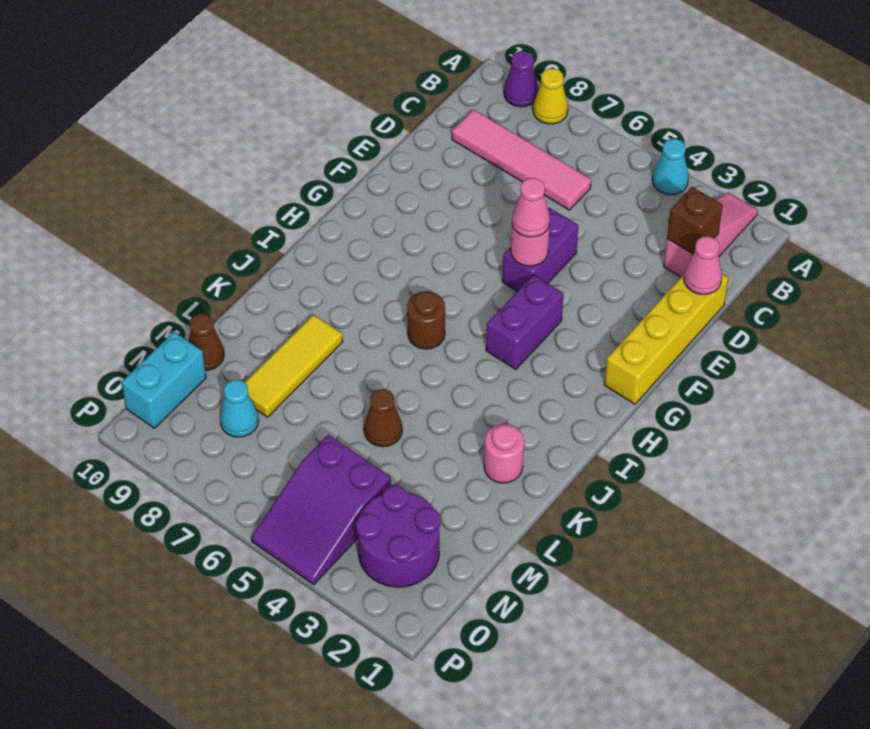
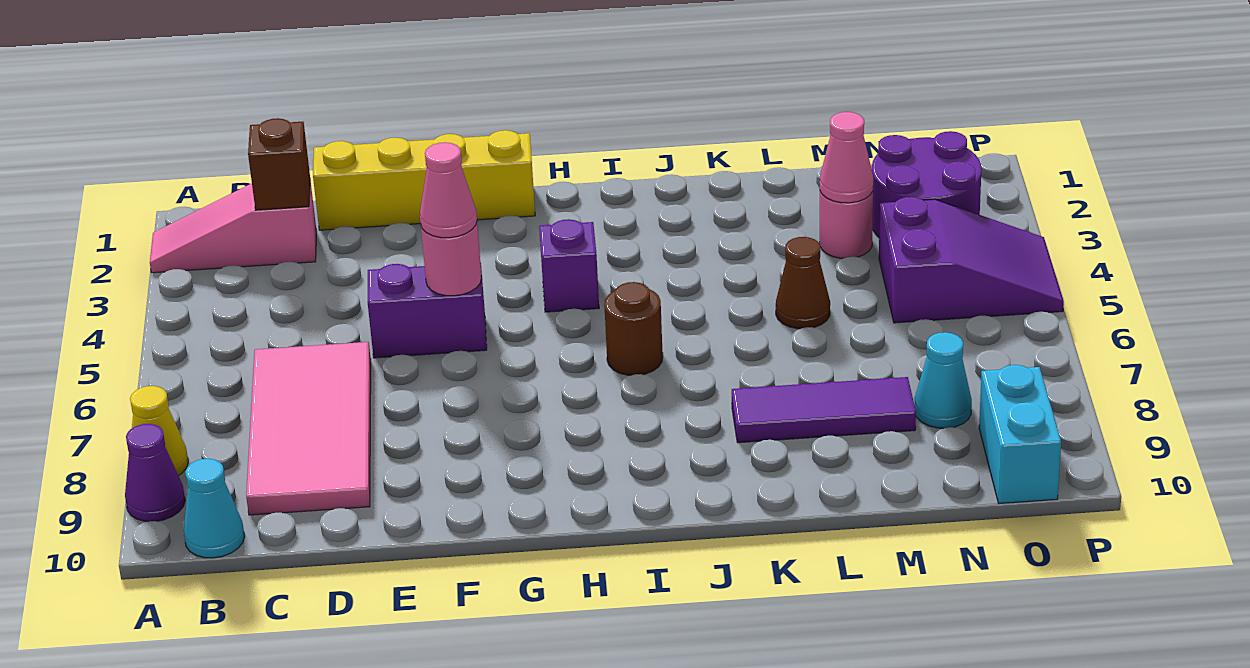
cyan cone A4 level 1 -> cyan cone B10 level 1
pink tile C6:C9 level 1 -> pink tile C6:D9 level 1
pink cone D1 level 2 -> pink cone M3 level 2
purple brick G4:H4 level 1 -> purple brick H4 level 1
pink round brick K2 level 1 -> pink round brick M3 level 1
yellow tile K8:M8 level 1 -> purple tile K8:M8 level 1
brown cone M10 level 1 -> none
cyan brick N10:O10 level 1 -> cyan brick O9:O10 level 1

